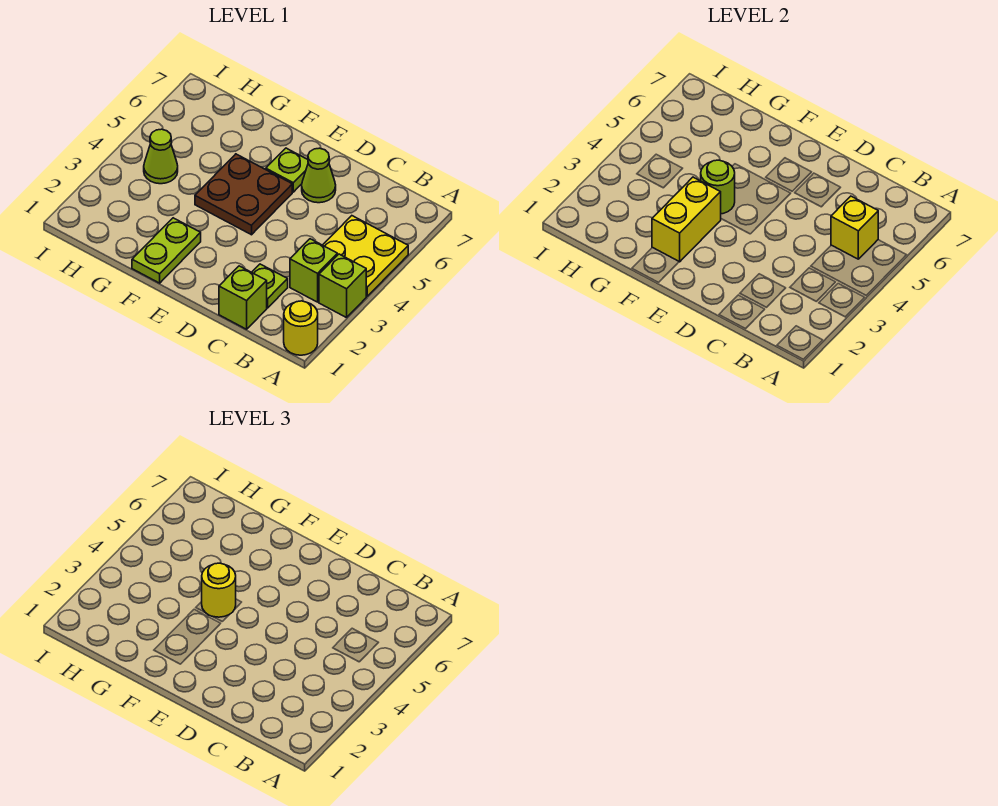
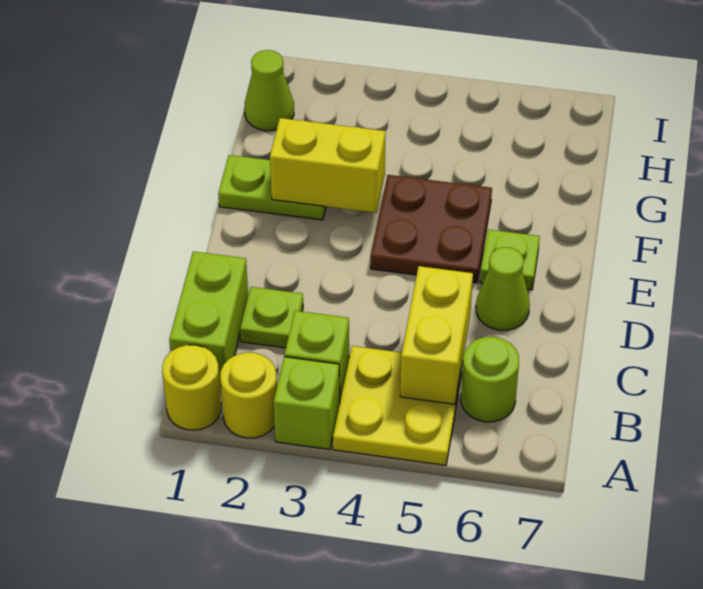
yellow brick B5 level 2 -> yellow brick B5:C5 level 2
lime brick C1 level 1 -> lime brick B1:C1 level 1
lime round brick F4 level 2 -> lime round brick B6 level 1
yellow round brick F4 level 3 -> yellow round brick A2 level 1
lime cone H4 level 1 -> lime cone H1 level 1

